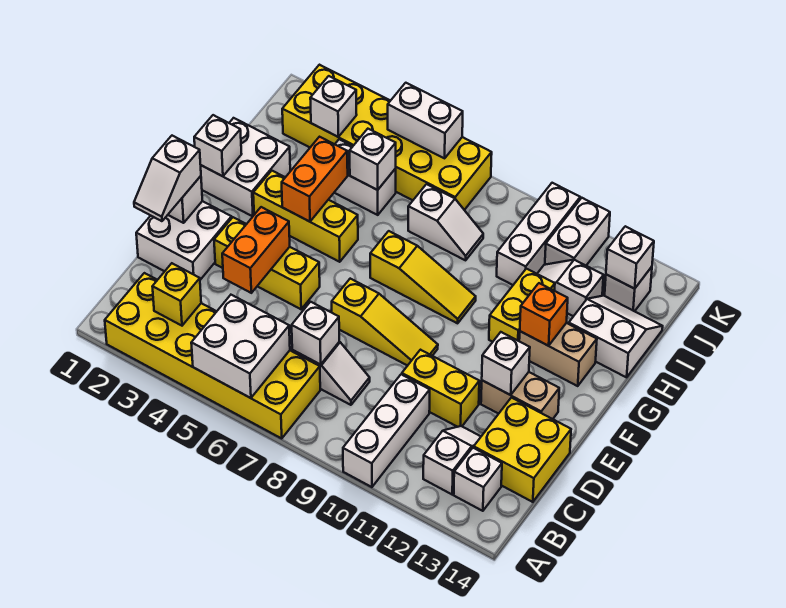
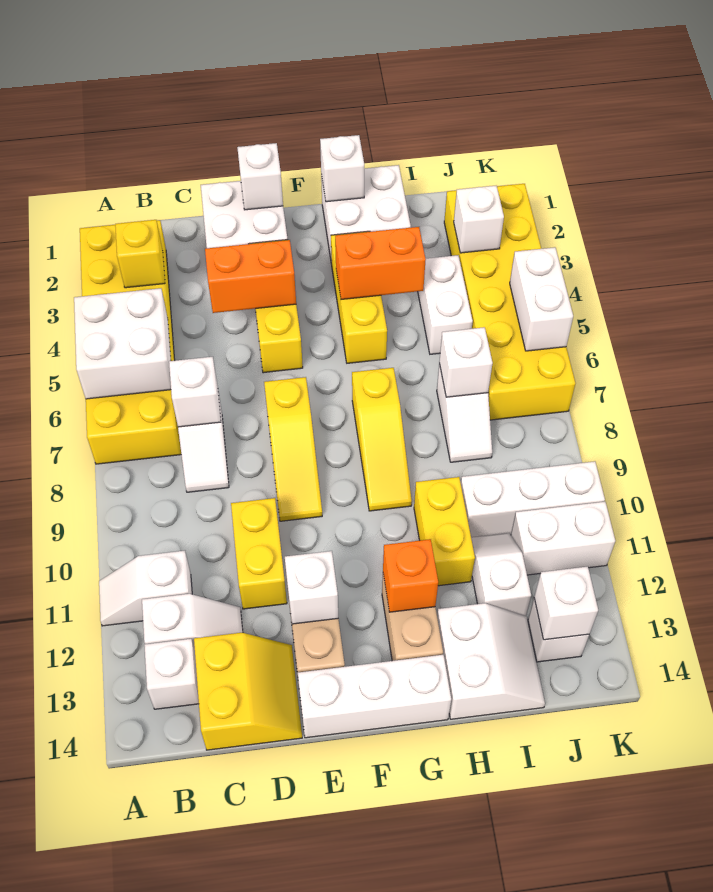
white brick A10:C10 level 1 -> white brick E14:G14 level 1
yellow brick C13:D14 level 1 -> yellow slope C13:D14 level 1 top C
white slope D1:E1 level 3 top E -> white slope A11:B11 level 1 top B
yellow brick G11:H11 level 1 -> yellow brick H10:H11 level 1
white brick I5 level 2 -> white brick I7 level 2

